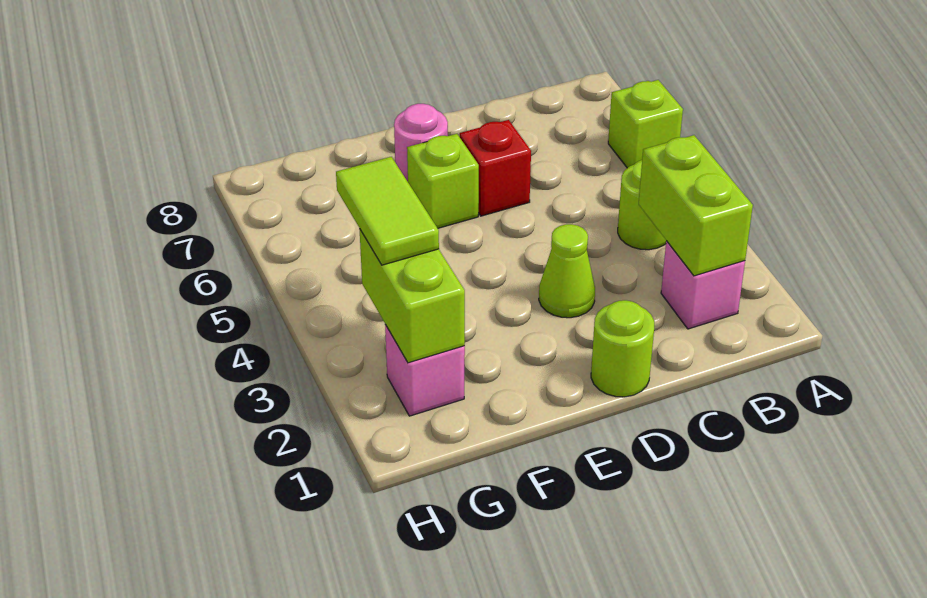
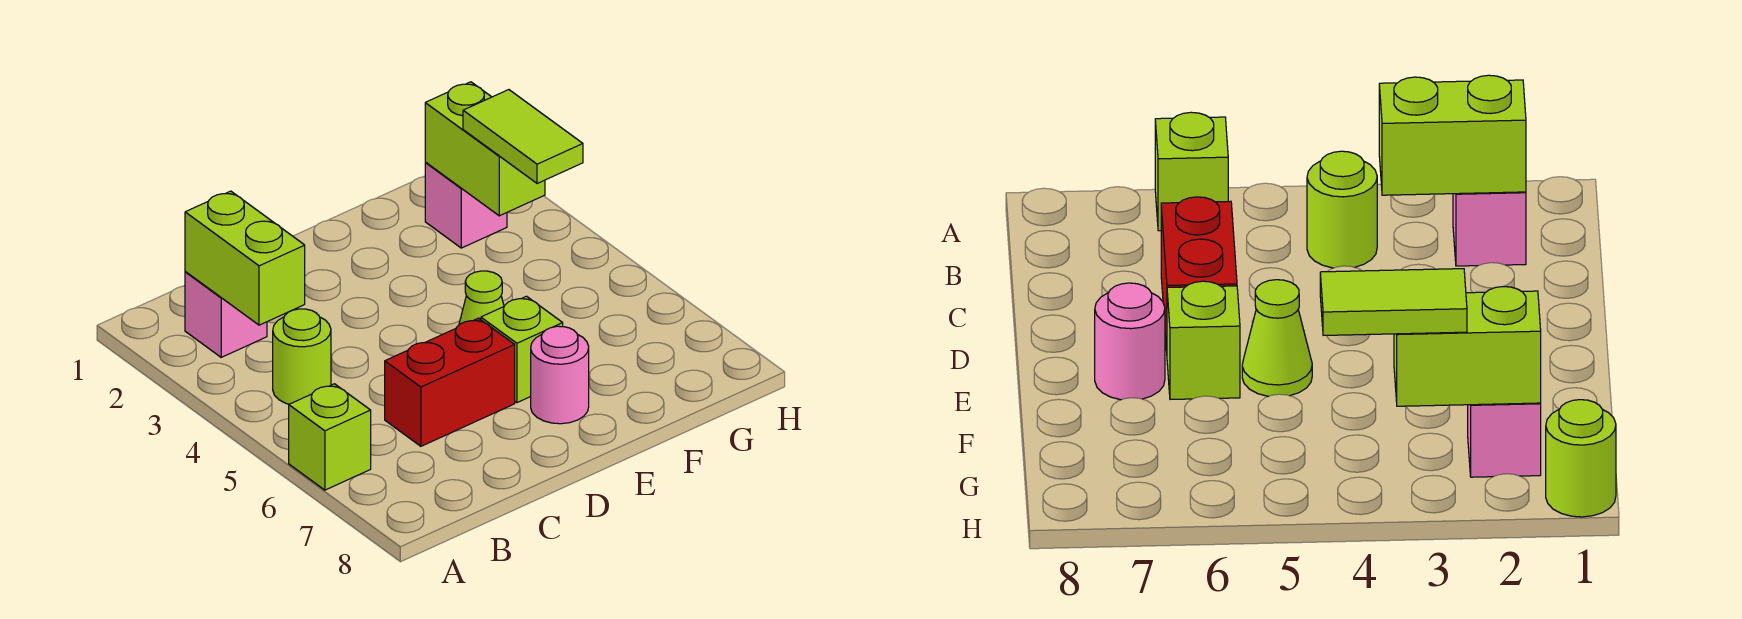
lime round brick D1 level 1 -> lime round brick H1 level 1
lime cone D3 level 1 -> lime cone E5 level 1
red brick D6 level 1 -> red brick C6:D6 level 1

